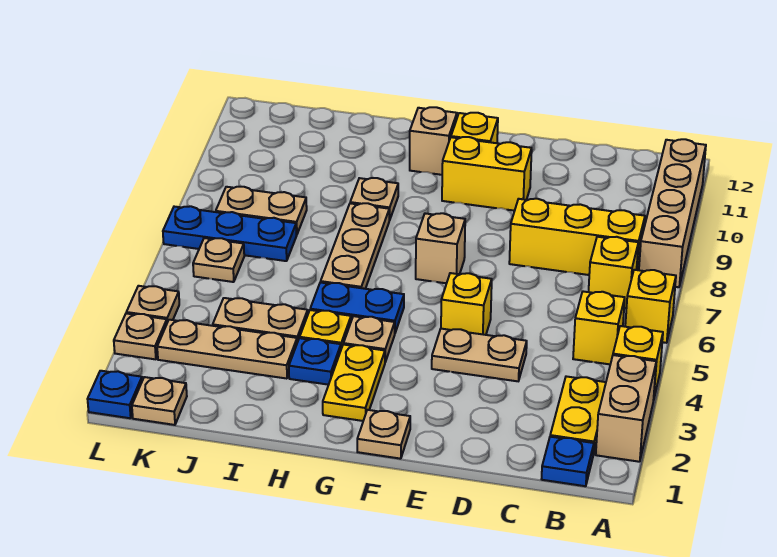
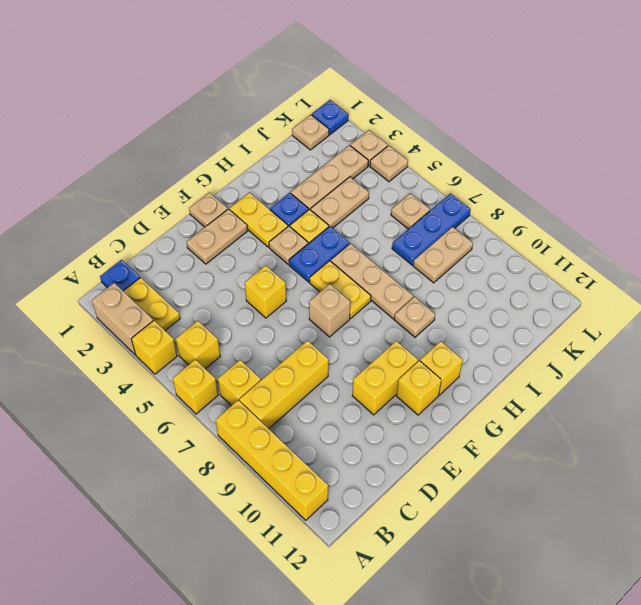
tan brick A8:A11 level 1 -> yellow brick A8:A11 level 1
tan plate D4:E4 level 1 -> tan plate E2:F2 level 1
none -> yellow plate G6:G7 level 1
tan brick G11 level 1 -> yellow brick G11 level 1

